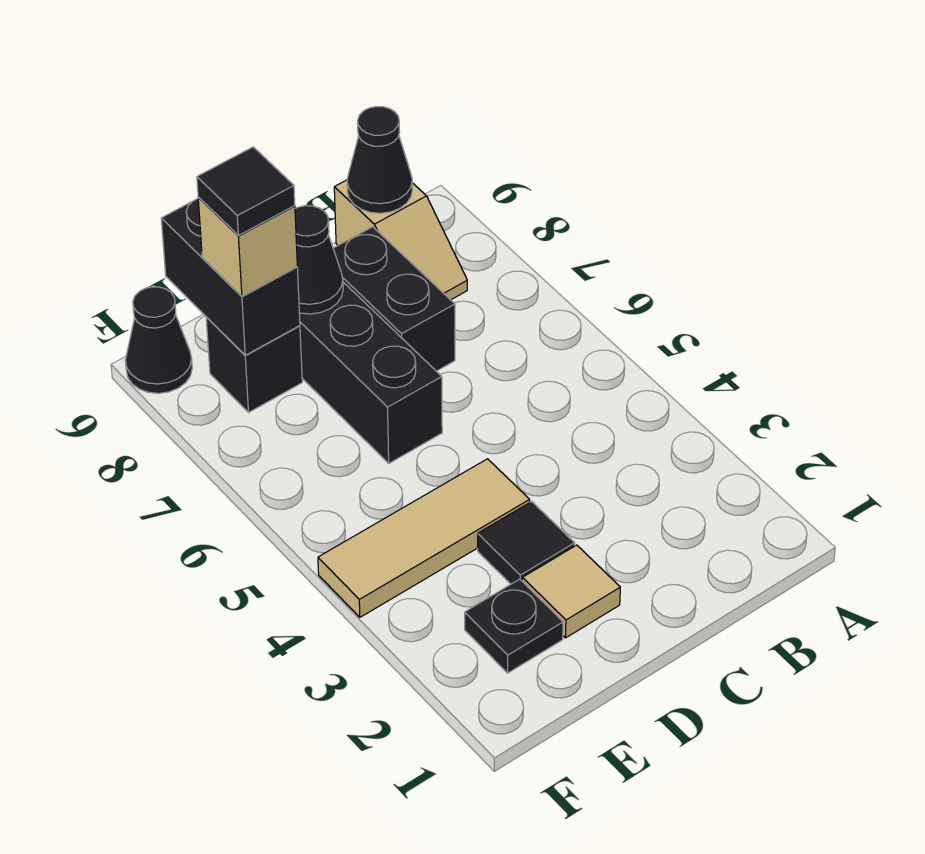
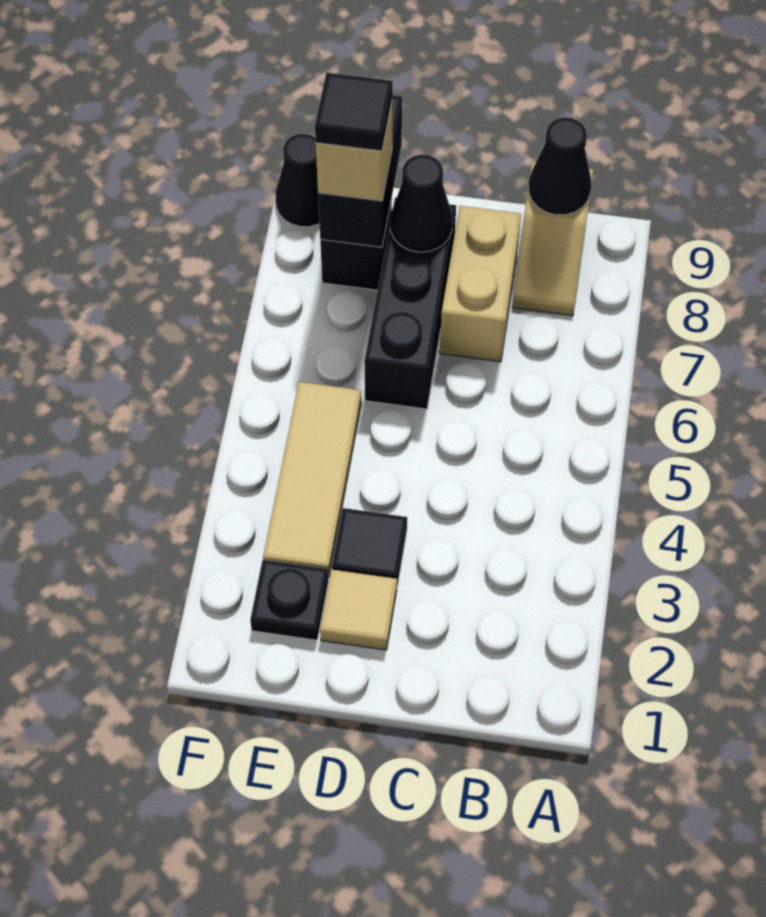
black brick C7:C8 level 1 -> tan brick C7:C8 level 1
tan tile D4:F4 level 1 -> tan tile E3:E5 level 1

